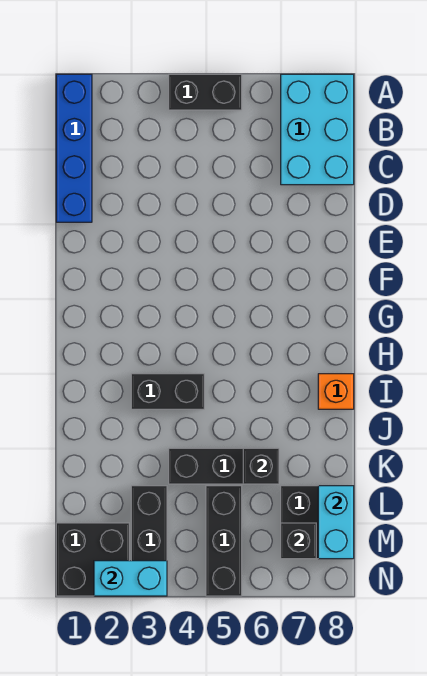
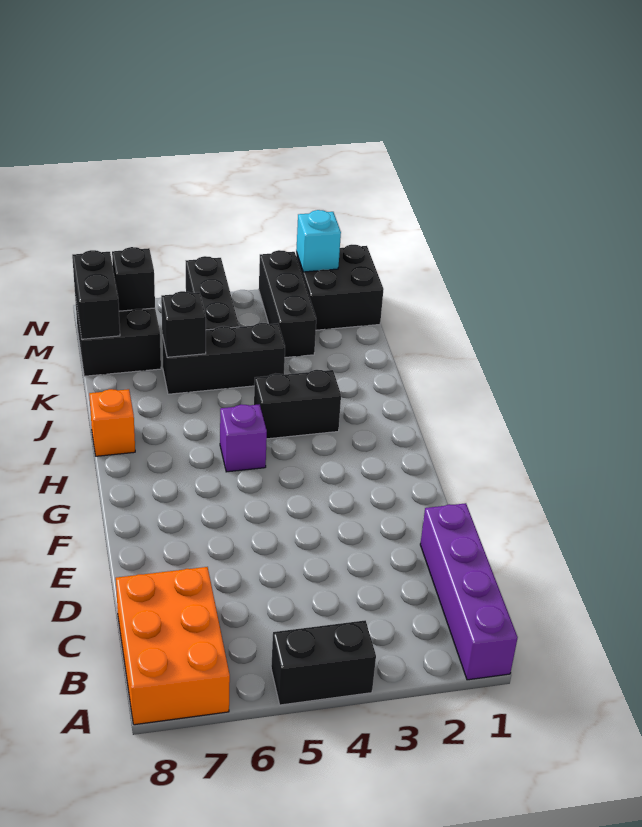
blue brick A1:D1 level 1 -> purple brick A1:D1 level 1
cyan brick A7:C8 level 1 -> orange brick A7:C8 level 1
none -> purple brick H5 level 1
cyan brick L8:M8 level 2 -> black brick L8:M8 level 2
cyan brick N2:N3 level 2 -> cyan brick N2 level 2

